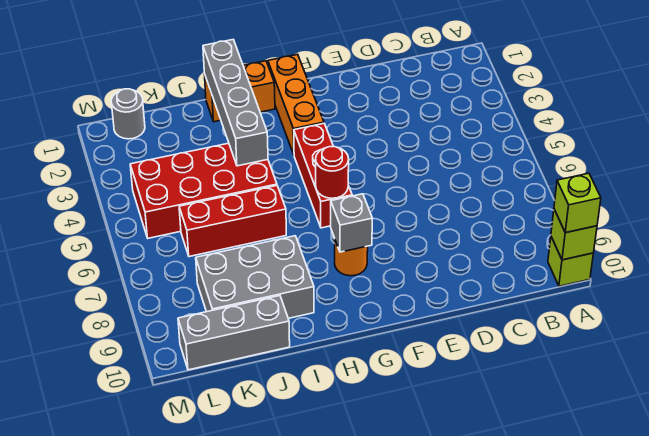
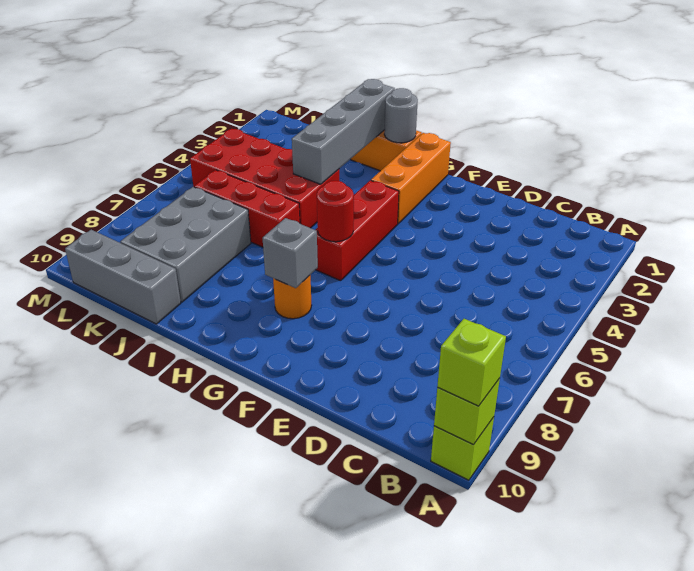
grey brick I8:K9 level 1 -> grey brick J7:K9 level 1
grey round brick L1 level 1 -> grey round brick H1 level 2

